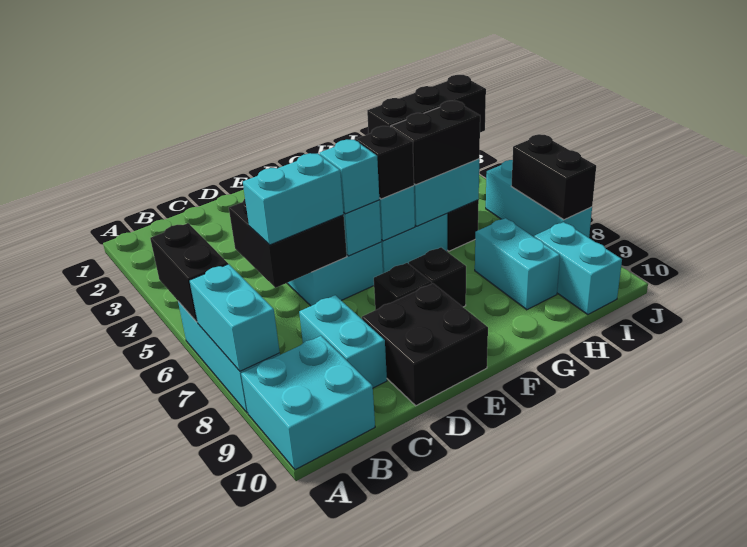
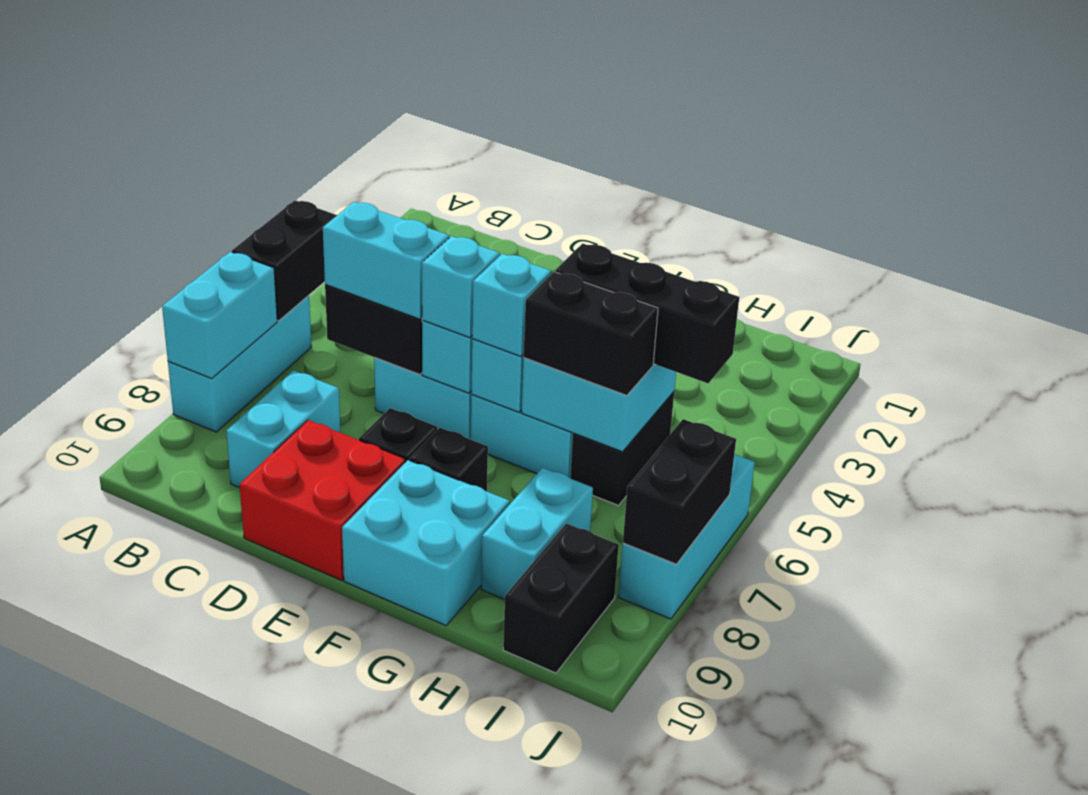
cyan brick A9:B10 level 1 -> cyan brick F9:G10 level 1
black brick D9:E10 level 1 -> red brick D9:E10 level 1
black brick F6 level 3 -> cyan brick F6 level 3
cyan brick I9:I10 level 1 -> black brick I9:I10 level 1

